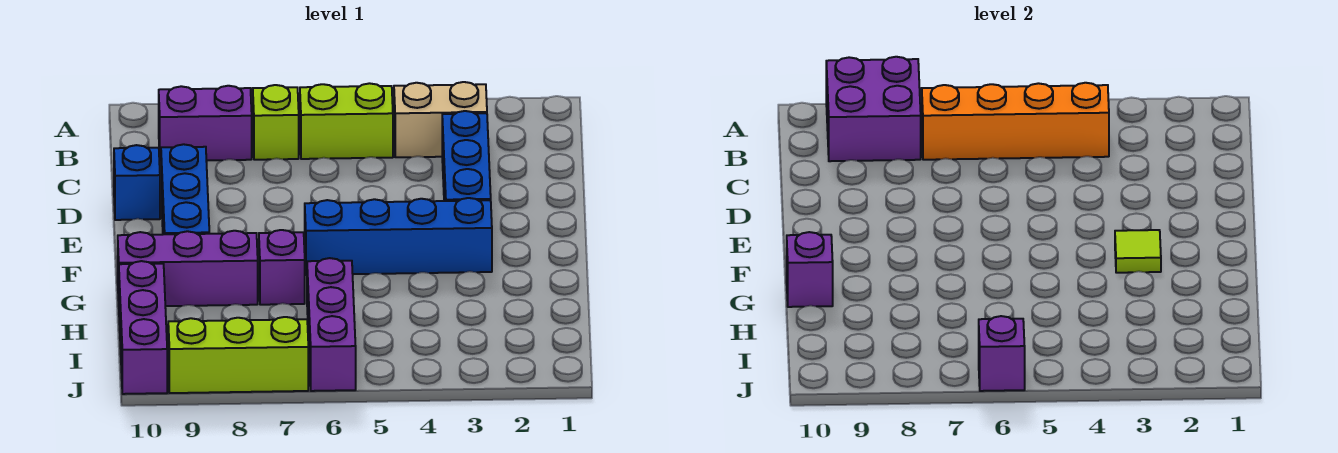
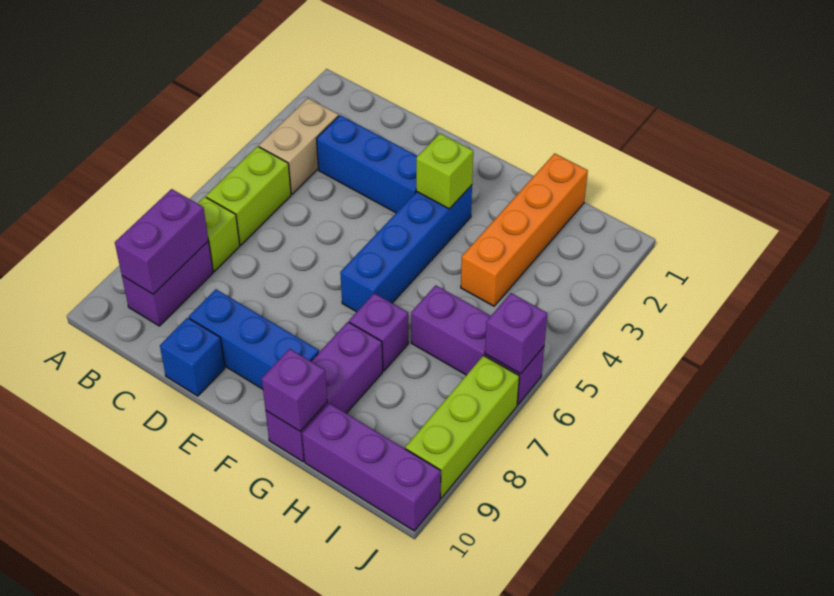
purple brick A8:B9 level 2 -> purple brick B8:B9 level 2
orange brick B4:B7 level 2 -> orange brick H1:H4 level 1
lime tile F3 level 2 -> lime brick F3 level 2

